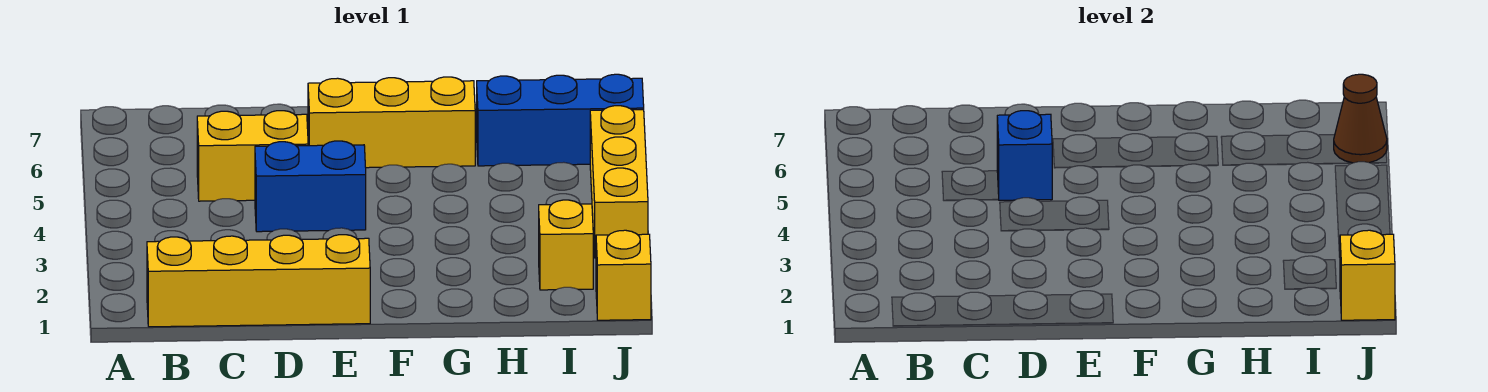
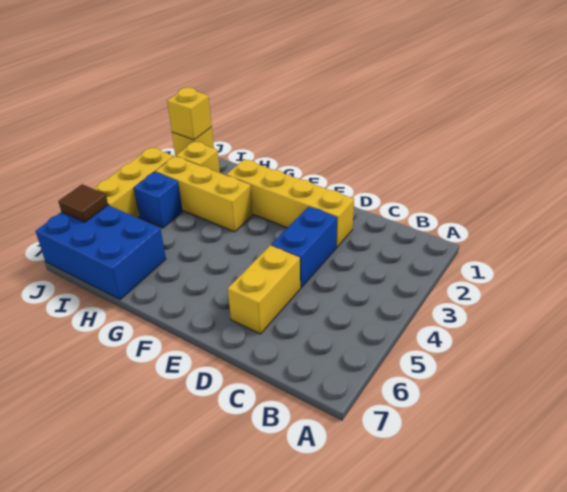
yellow brick B1:E1 level 1 -> yellow brick D2:G2 level 1
yellow brick C5:D5 level 1 -> yellow brick D5:D6 level 1
blue brick D4:E4 level 1 -> blue brick D3:D4 level 1
blue brick D5 level 2 -> blue brick I4 level 1
yellow brick E6:G6 level 1 -> yellow brick G3:I3 level 1
blue brick H6:J6 level 1 -> blue brick H6:J7 level 1
brown cone J6 level 2 -> brown tile J6 level 2

